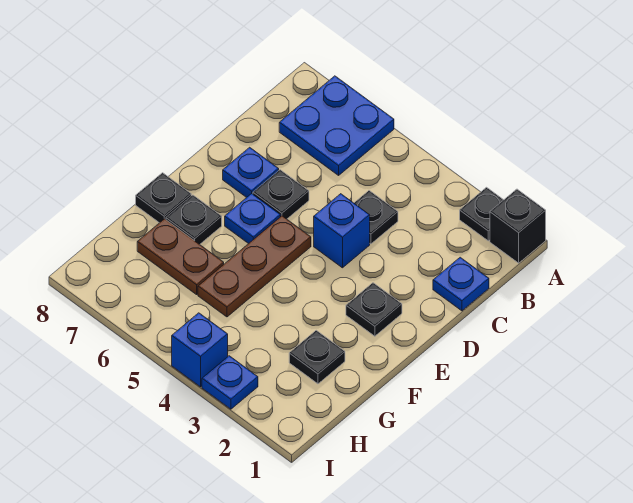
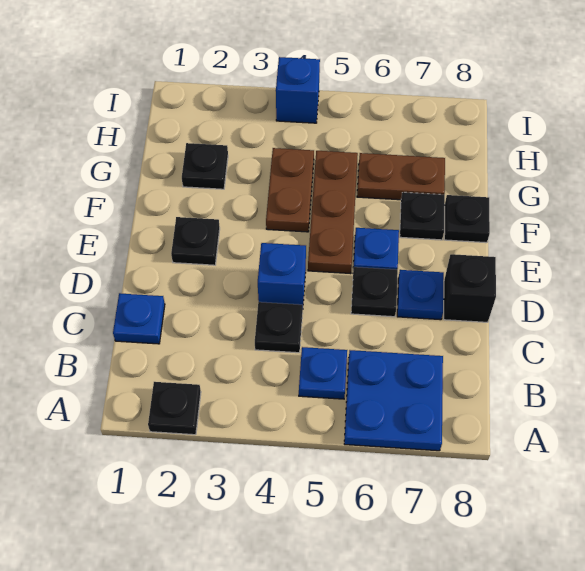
black brick A1 level 1 -> black brick D8 level 1
none -> brown plate F4:G4 level 1
blue plate I3 level 1 -> blue plate B5 level 1

